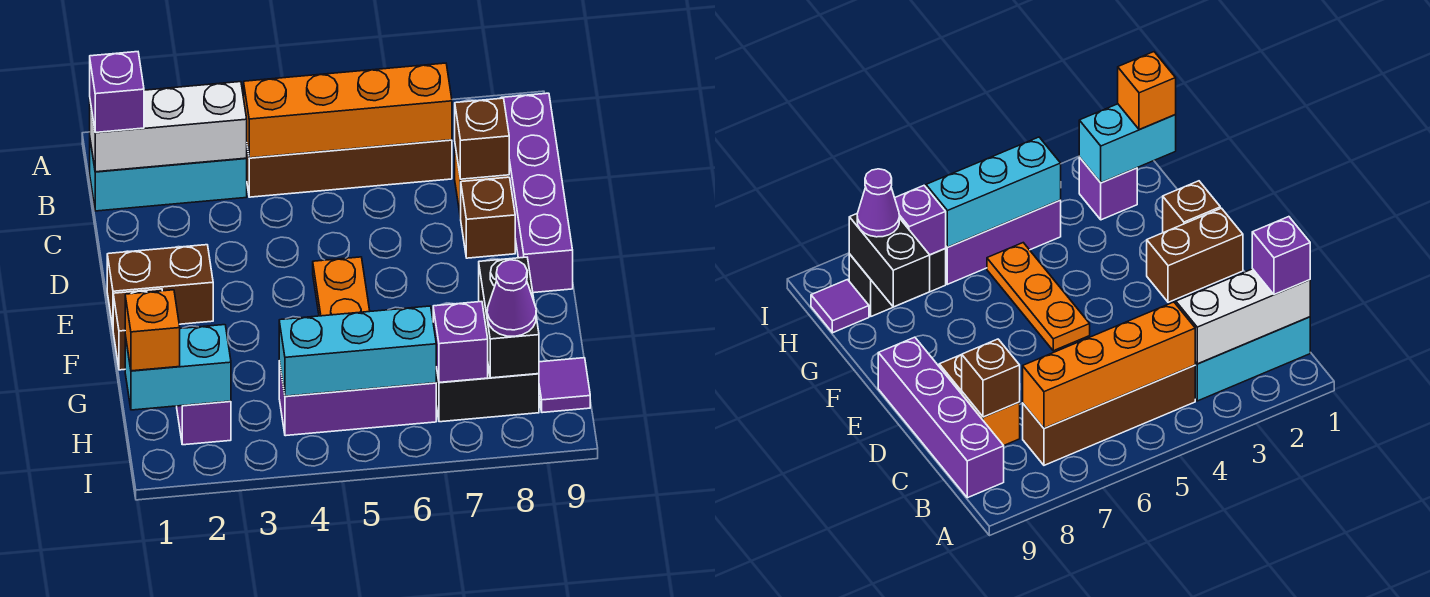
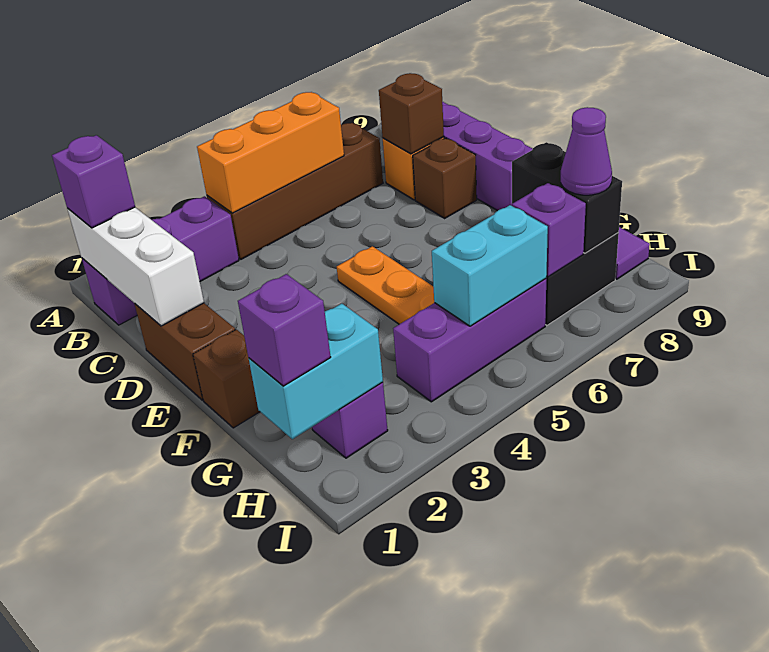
cyan brick B1:B3 level 1 -> purple brick B1:B3 level 1
white brick B1:B3 level 2 -> white brick B1:D1 level 2
orange brick B4:B7 level 2 -> orange brick B4:B6 level 2
brown brick E1:E2 level 1 -> brown brick D1:E1 level 1
orange brick H1 level 3 -> purple brick H1 level 3
cyan brick H4:H6 level 2 -> cyan brick H5:H6 level 2

